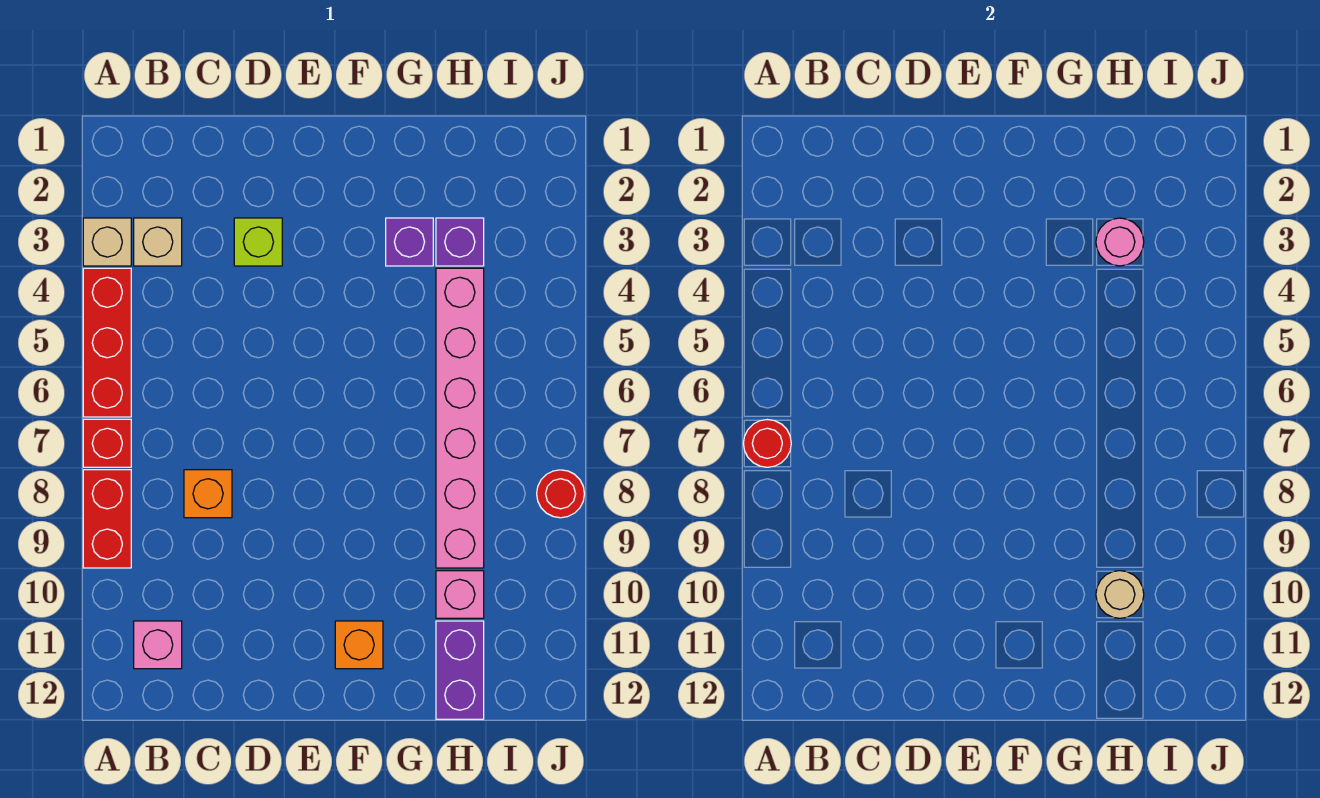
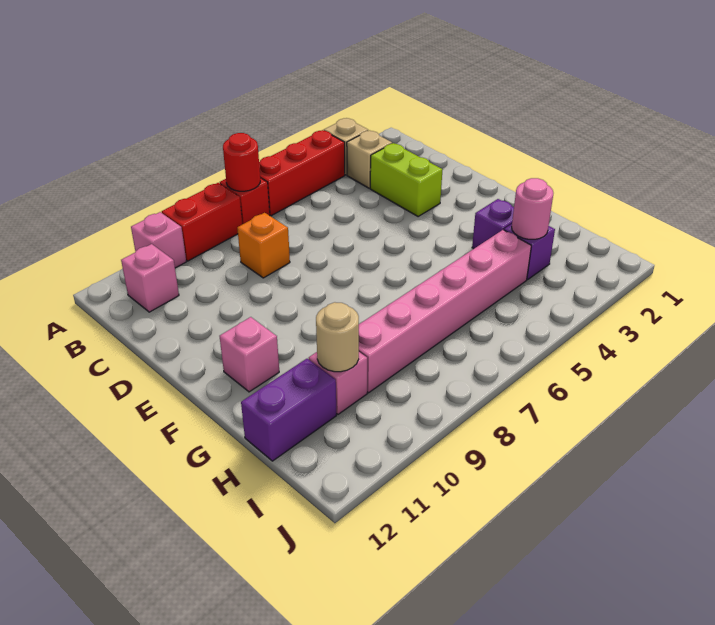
none -> pink brick A10 level 1
lime brick D3 level 1 -> lime brick C3:D3 level 1
orange brick F11 level 1 -> pink brick F11 level 1
red round brick J8 level 1 -> none

